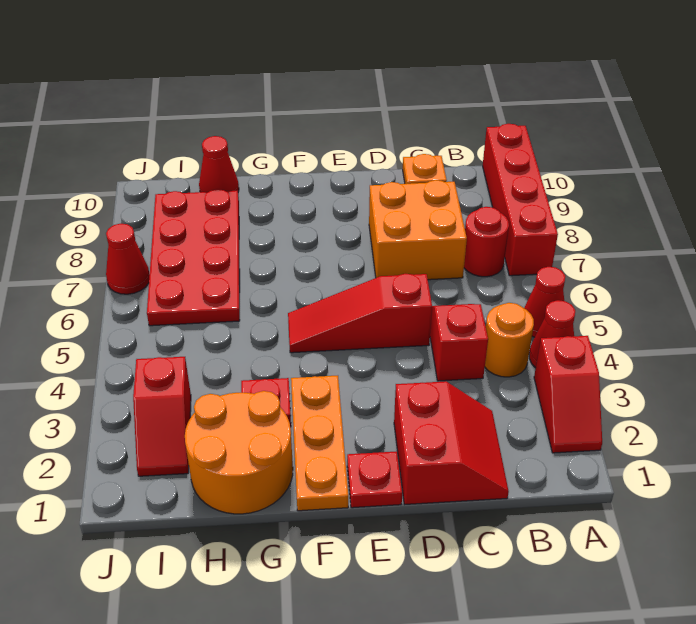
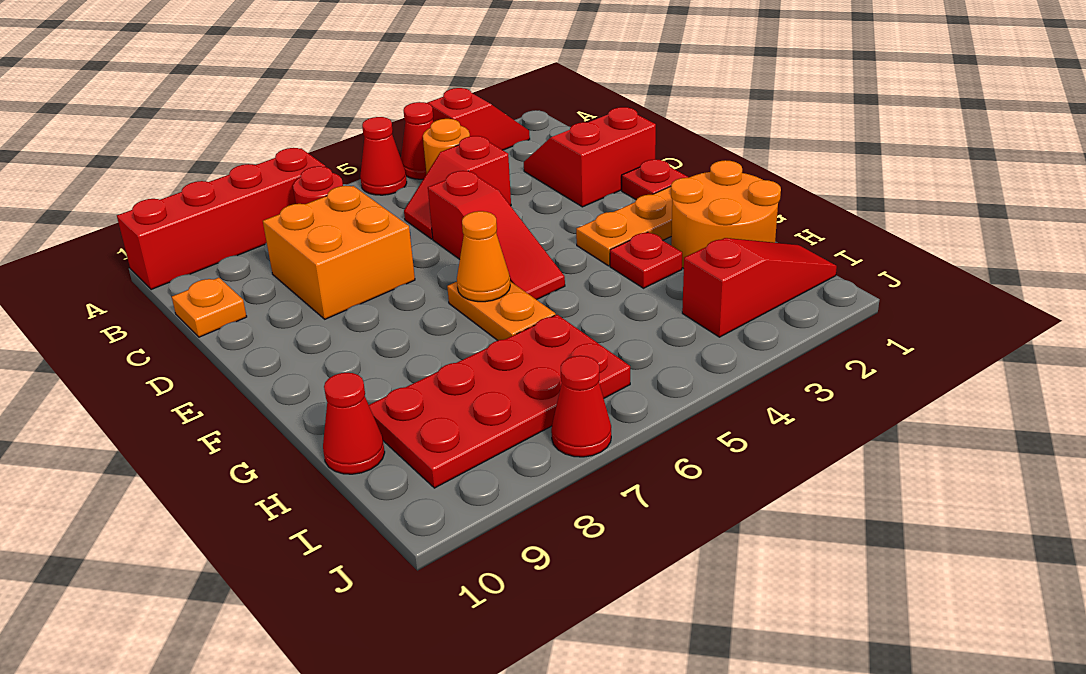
none -> orange plate F6:G6 level 1
none -> orange cone F6 level 2
red slope I2:I3 level 1 top 3 -> red slope I1:I3 level 1 top 3

